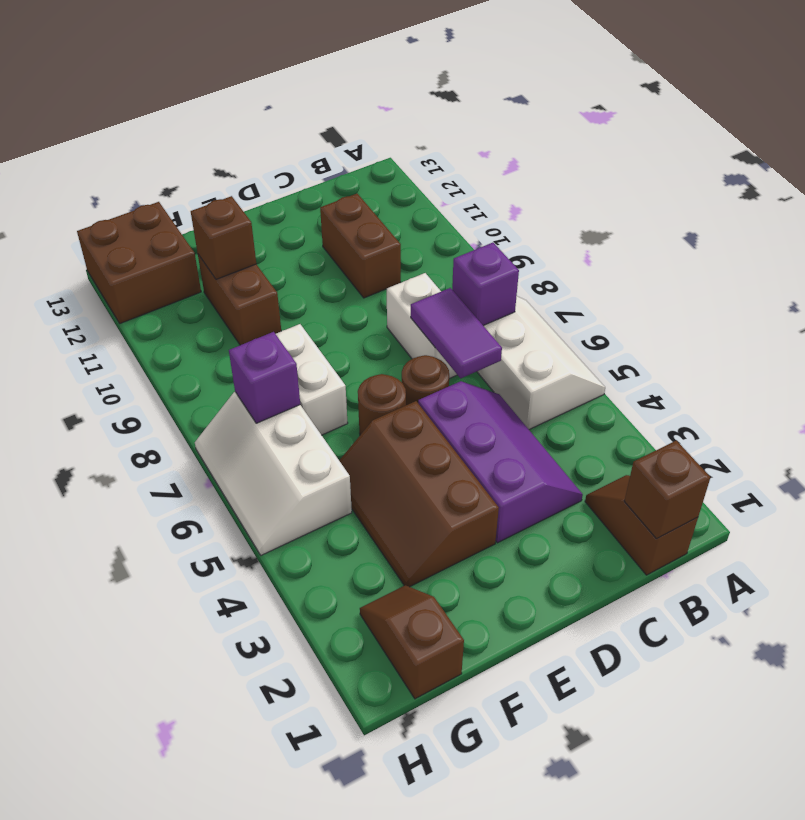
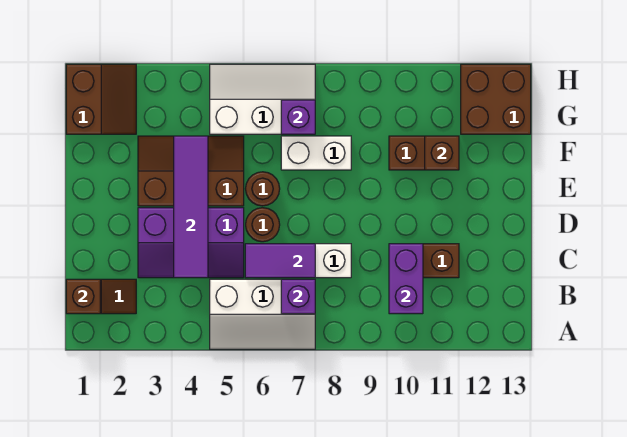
none -> purple brick B10:C10 level 2
none -> purple tile C4:F4 level 2
brown slope G1:G2 level 1 top 1 -> brown slope G1:H2 level 1 top 1

